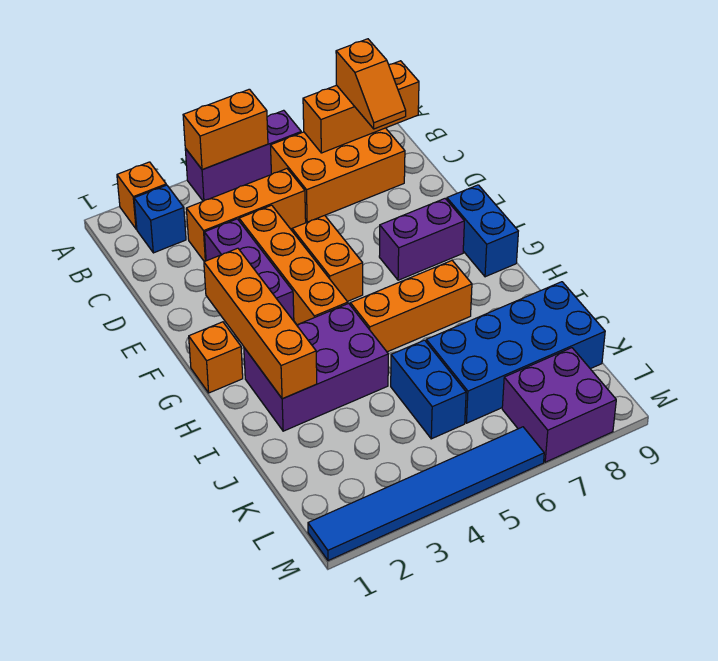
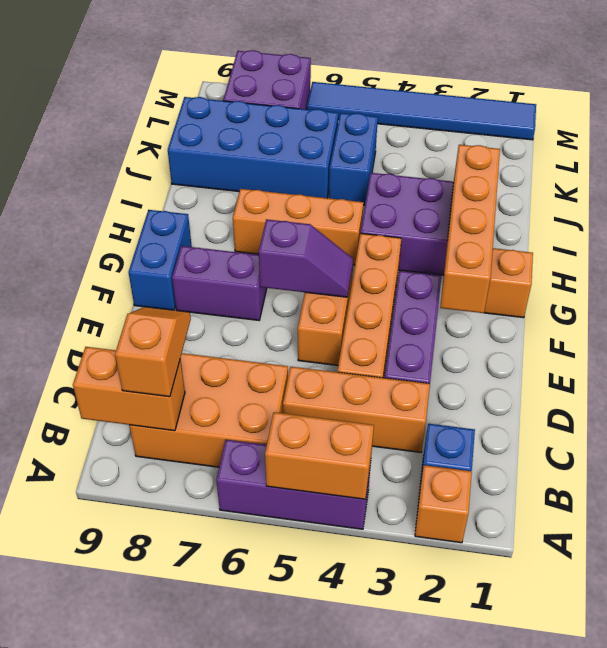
orange brick B7:B9 level 2 -> orange brick B8:B9 level 2
none -> purple slope F5:F6 level 2 top 6

